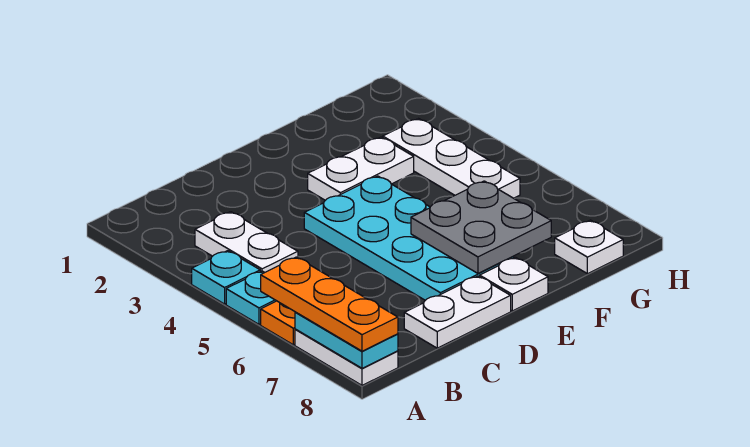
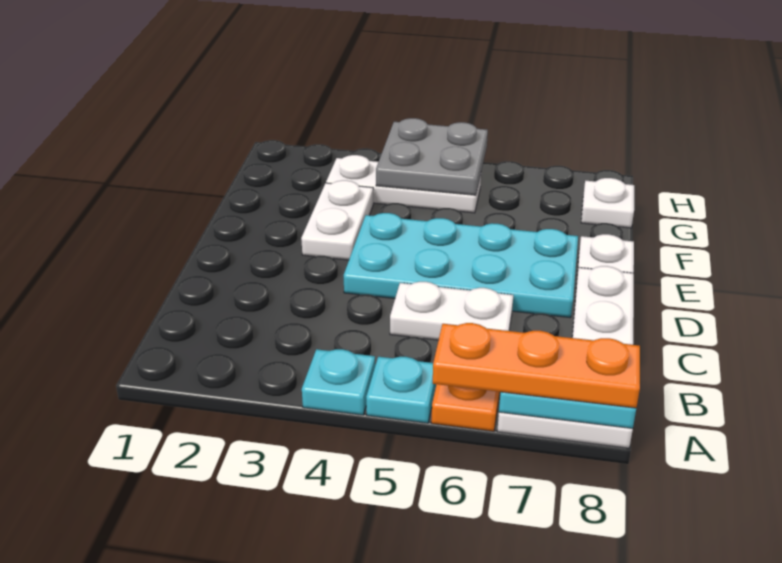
white plate B3:B4 level 1 -> white plate C5:C6 level 1
grey plate E6:F7 level 2 -> grey plate G4:H5 level 2

